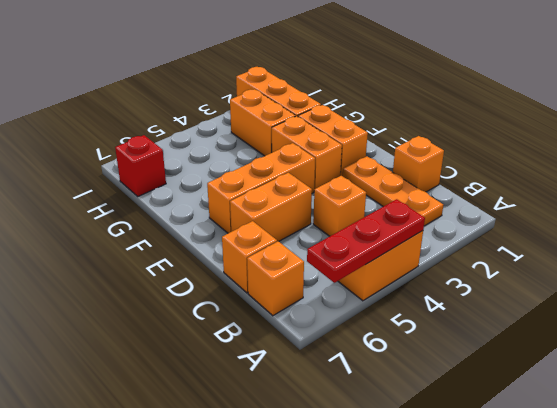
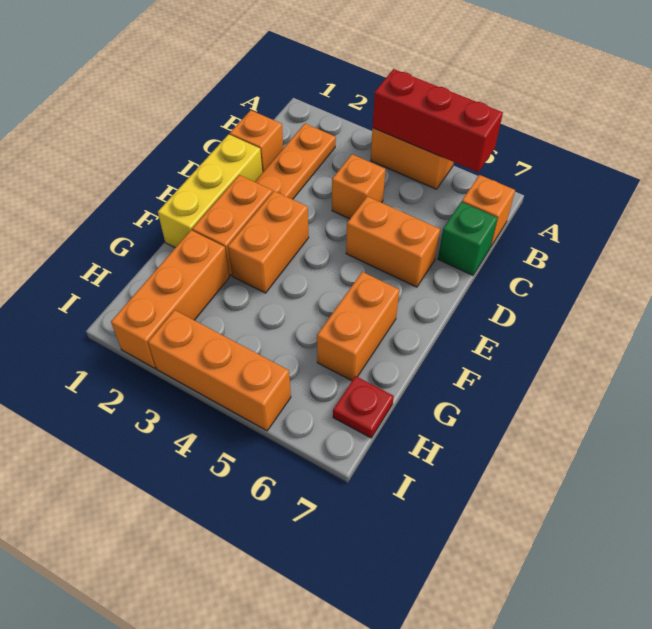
red plate A4:A6 level 2 -> red brick A4:A6 level 2
orange brick C7 level 1 -> green brick C7 level 1
none -> yellow brick D1:F1 level 1
orange brick E4:E6 level 1 -> orange brick I3:I5 level 1
orange brick G3:H3 level 1 -> orange brick F6:G6 level 1
red brick H7 level 1 -> red plate H7 level 1

